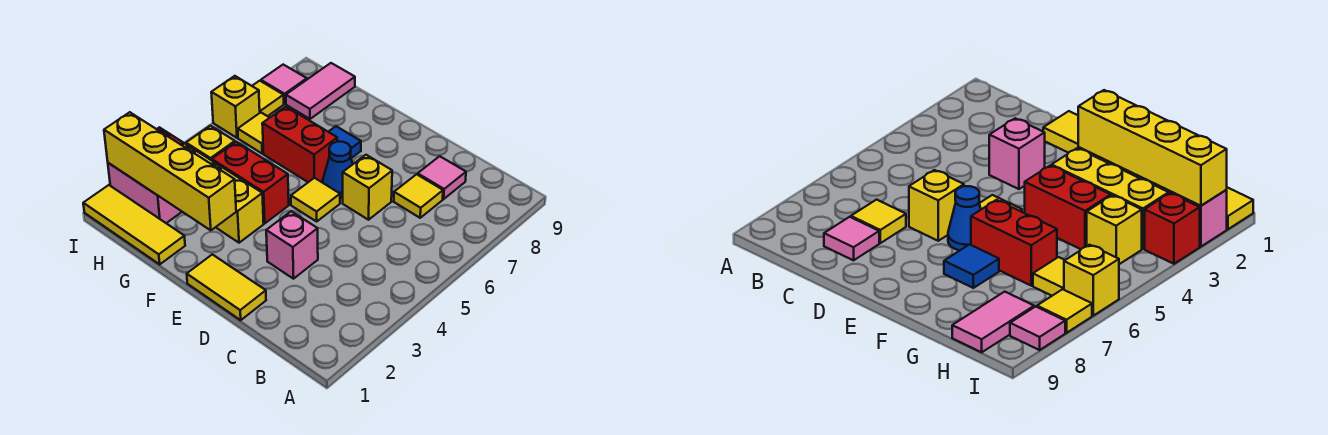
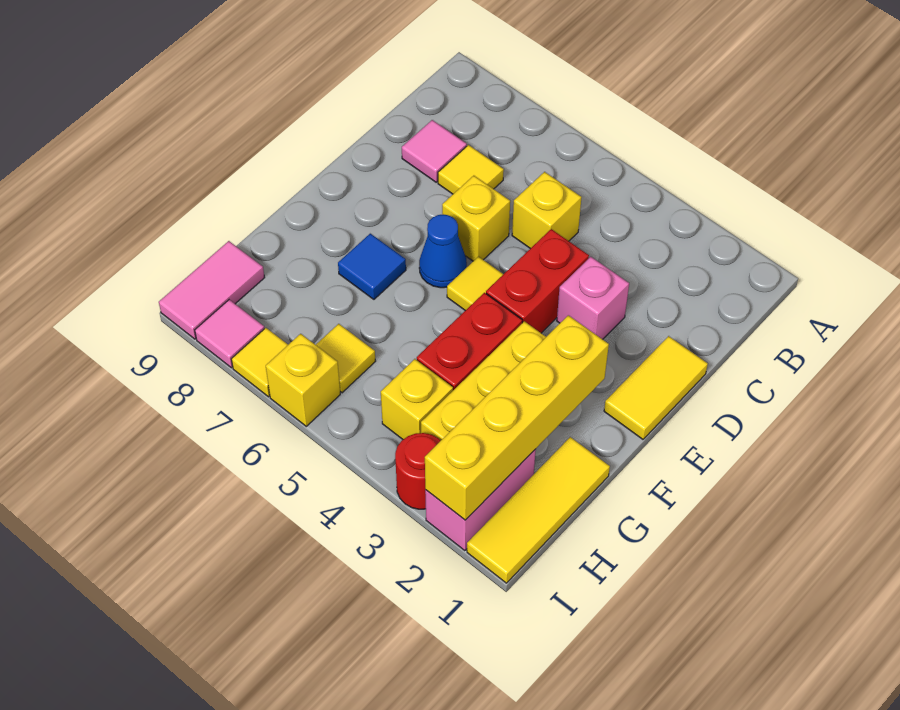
none -> yellow brick C5 level 1
red brick F6:G6 level 1 -> red brick D4:E4 level 1
pink tile H8:H9 level 1 -> pink tile H9:I9 level 1
red brick I3 level 1 -> red round brick I3 level 1

